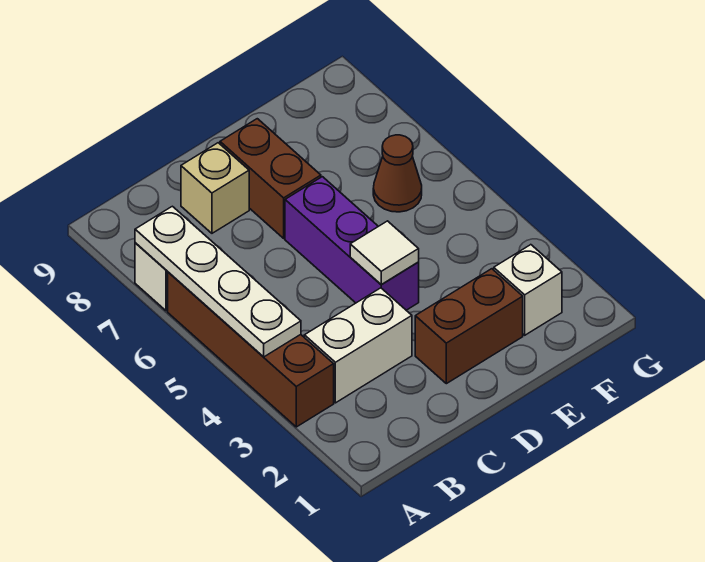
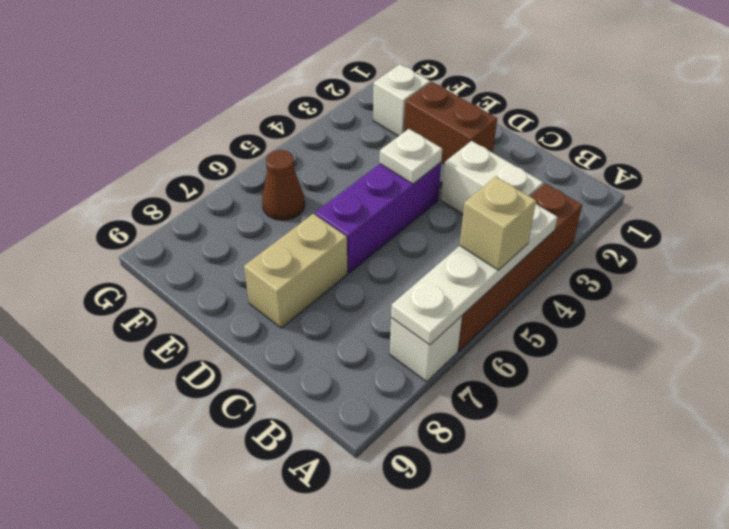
tan brick C8 level 1 -> tan brick A5 level 3
white tile D4 level 2 -> white plate D4 level 2
brown brick D7:D8 level 1 -> tan brick D7:D8 level 1

